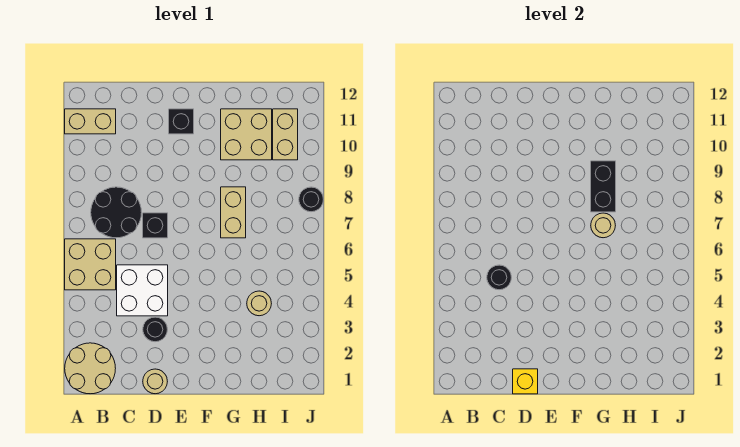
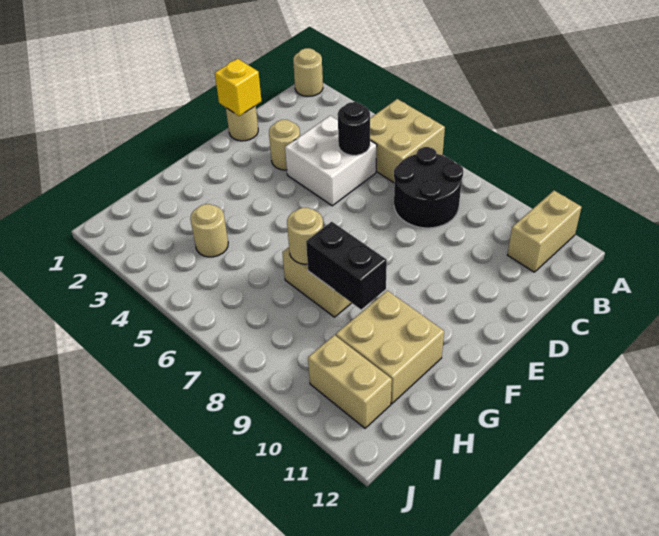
tan round brick A1:B2 level 1 -> tan round brick A1 level 1
black round brick D3 level 1 -> tan round brick D3 level 1
black brick D7 level 1 -> none
black brick E11 level 1 -> none
black round brick J8 level 1 -> none

